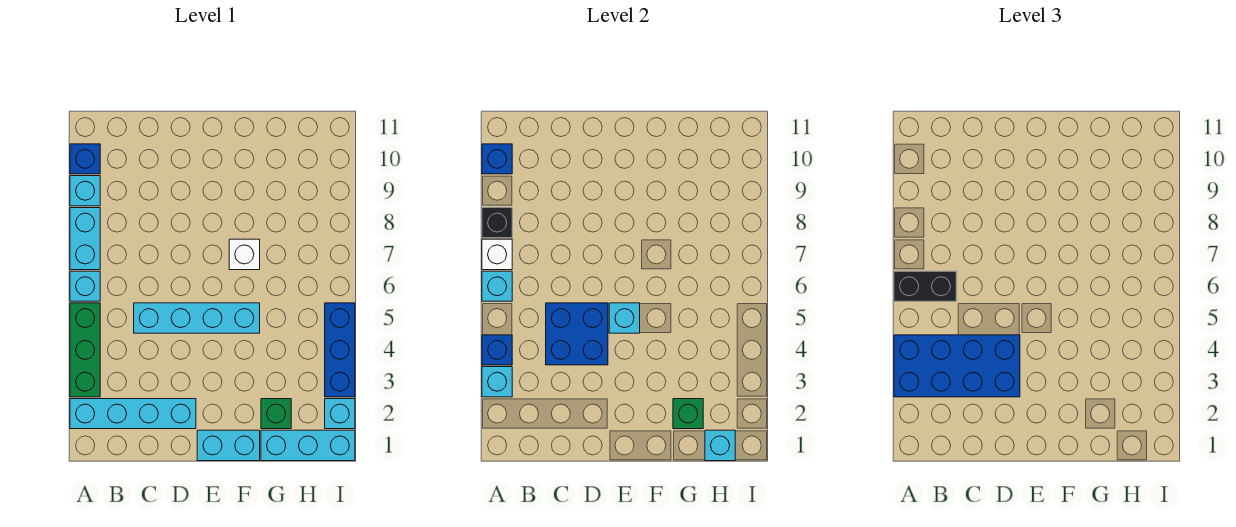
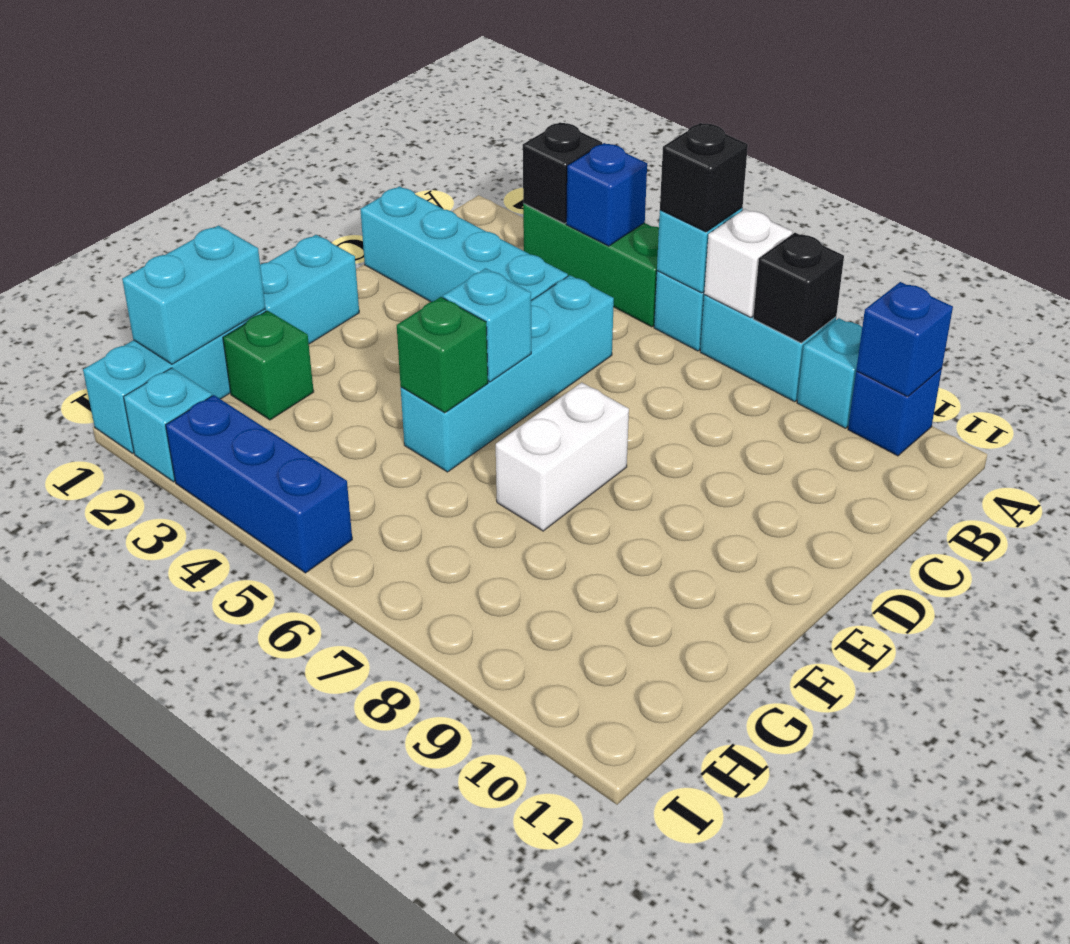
cyan brick A2:D2 level 1 -> cyan brick C1:C4 level 1
cyan brick A3 level 2 -> black brick A3 level 2
blue brick A3:D4 level 3 -> none
black brick A6:B6 level 3 -> black brick A6 level 3
blue brick C4:D5 level 2 -> none
white brick F7 level 1 -> white brick E7:F7 level 1
green brick G2 level 2 -> green brick F5 level 2
cyan brick H1 level 2 -> cyan brick G1:H1 level 2

